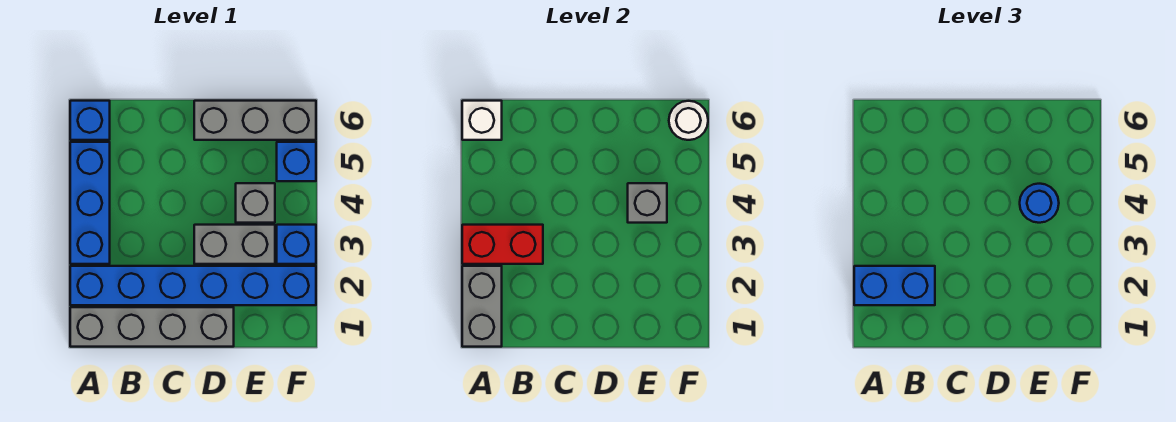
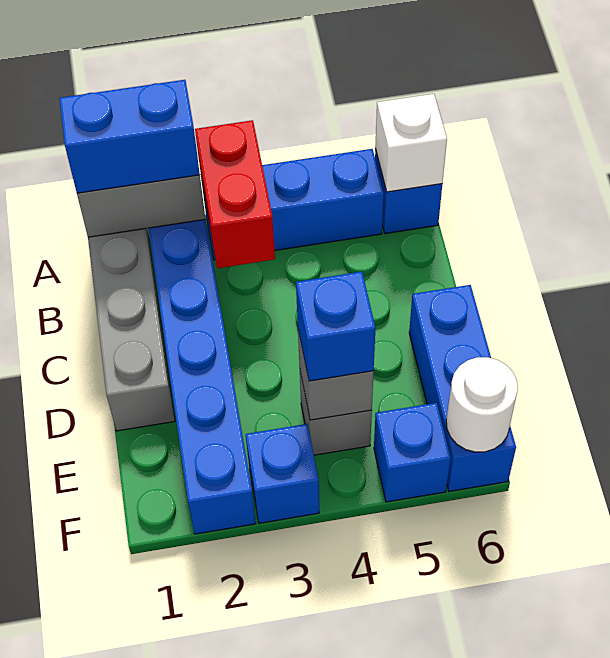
blue brick A2:B2 level 3 -> blue brick A1:A2 level 3
grey brick D3:E3 level 1 -> none
grey brick D6:F6 level 1 -> blue brick D6:F6 level 1
blue round brick E4 level 3 -> blue brick E4 level 3

